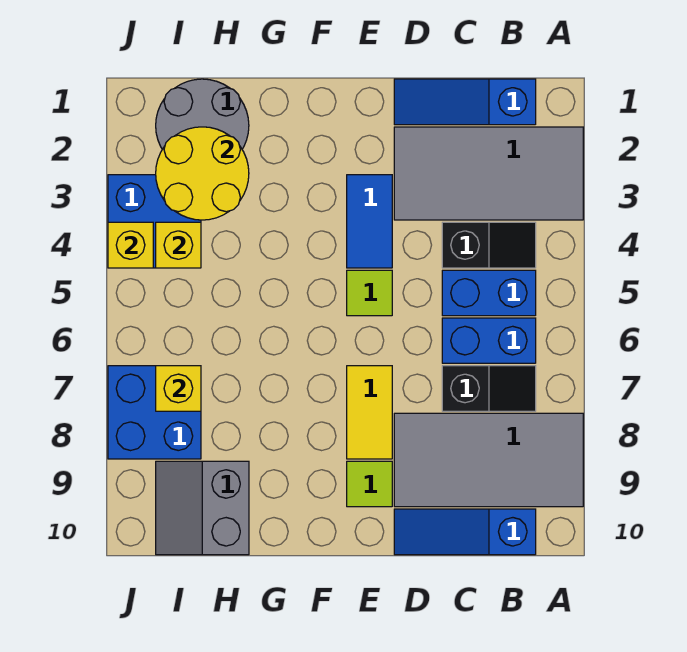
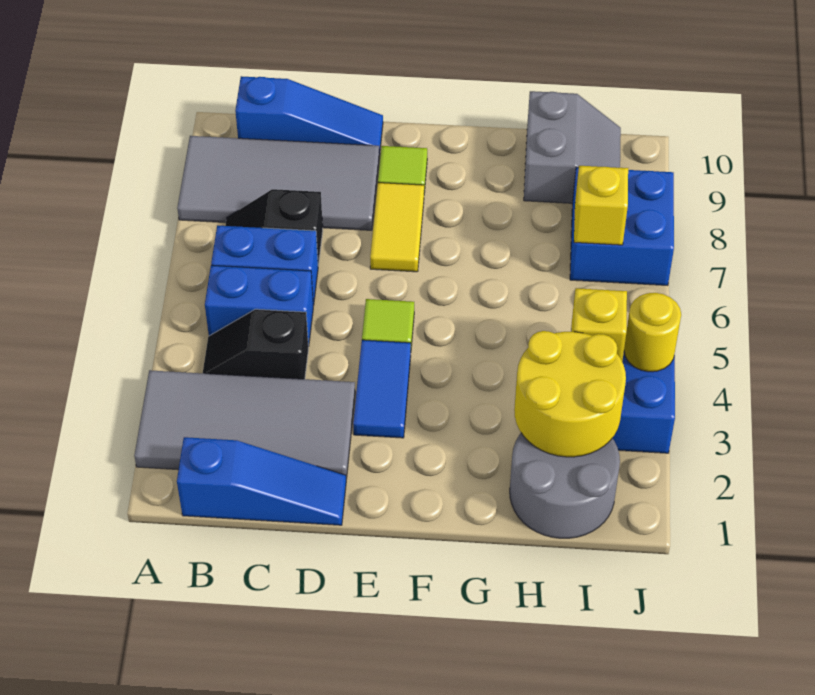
yellow brick J4 level 2 -> yellow round brick J4 level 2

